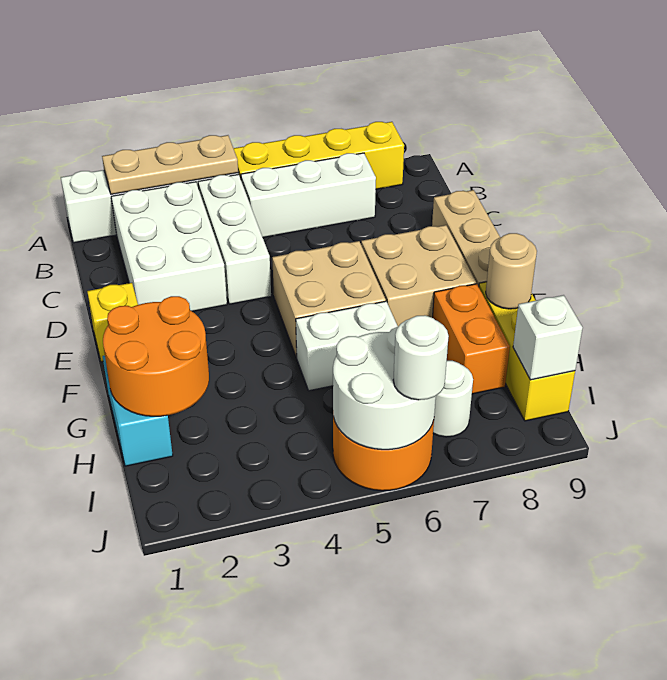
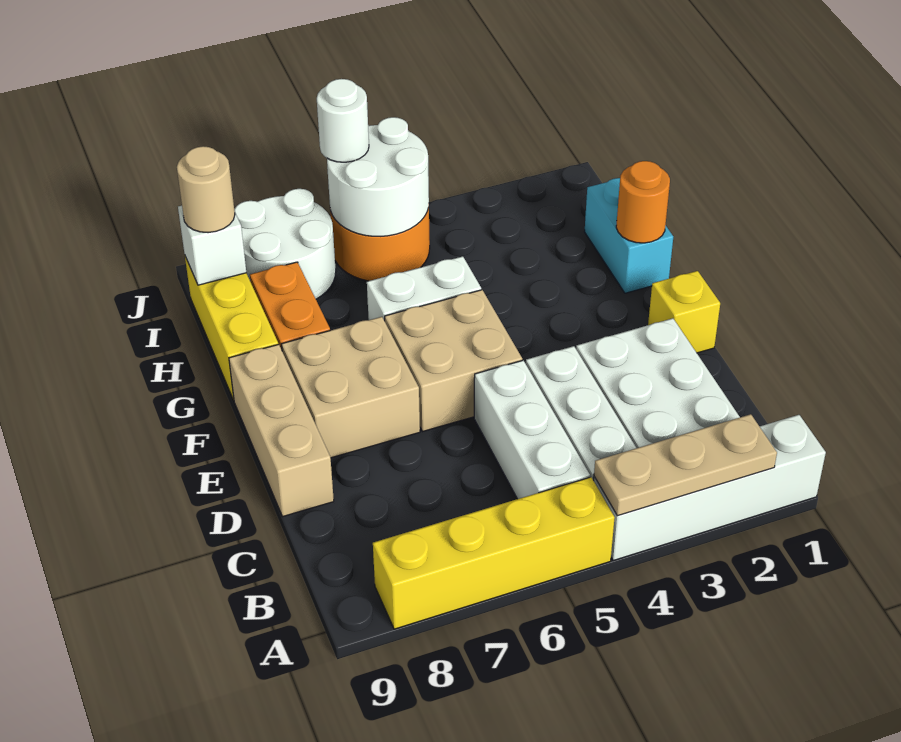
white brick B5:B7 level 1 -> white brick B5:D5 level 1
orange round brick G1:H2 level 2 -> orange round brick G1 level 2
tan round brick G9 level 2 -> tan round brick I9 level 3
white round brick I7 level 1 -> white round brick I7:J8 level 1

